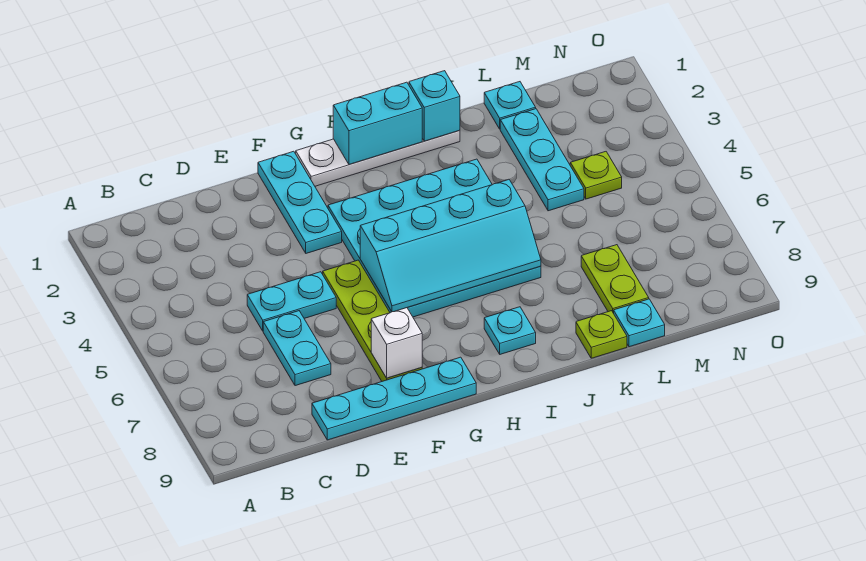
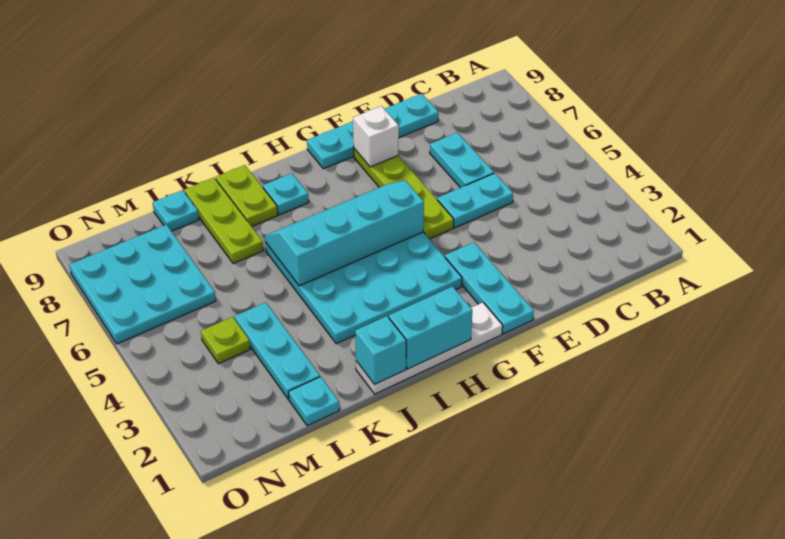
lime plate K9 level 1 -> lime plate K7:K9 level 1
lime plate L7:L8 level 1 -> lime plate J8:J9 level 1
none -> cyan plate M6:O8 level 1

